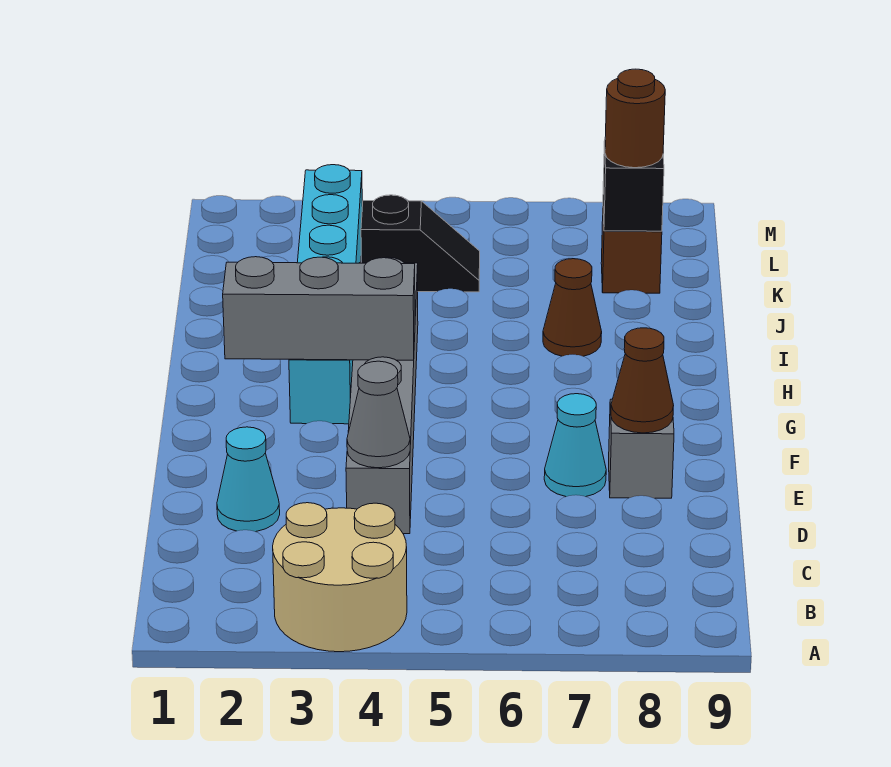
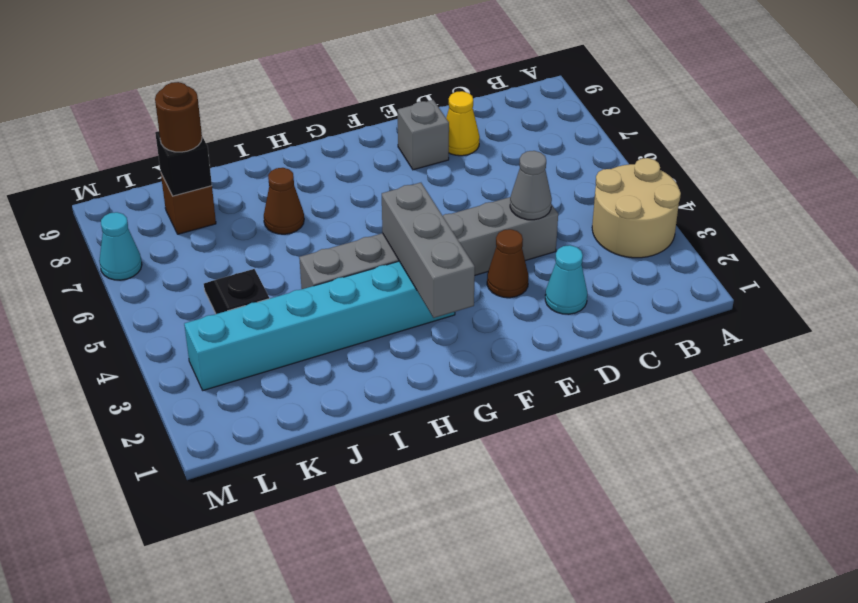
none -> yellow cone D8 level 1
cyan cone E7 level 1 -> cyan cone M7 level 1
brown cone E8 level 2 -> brown cone E3 level 1

